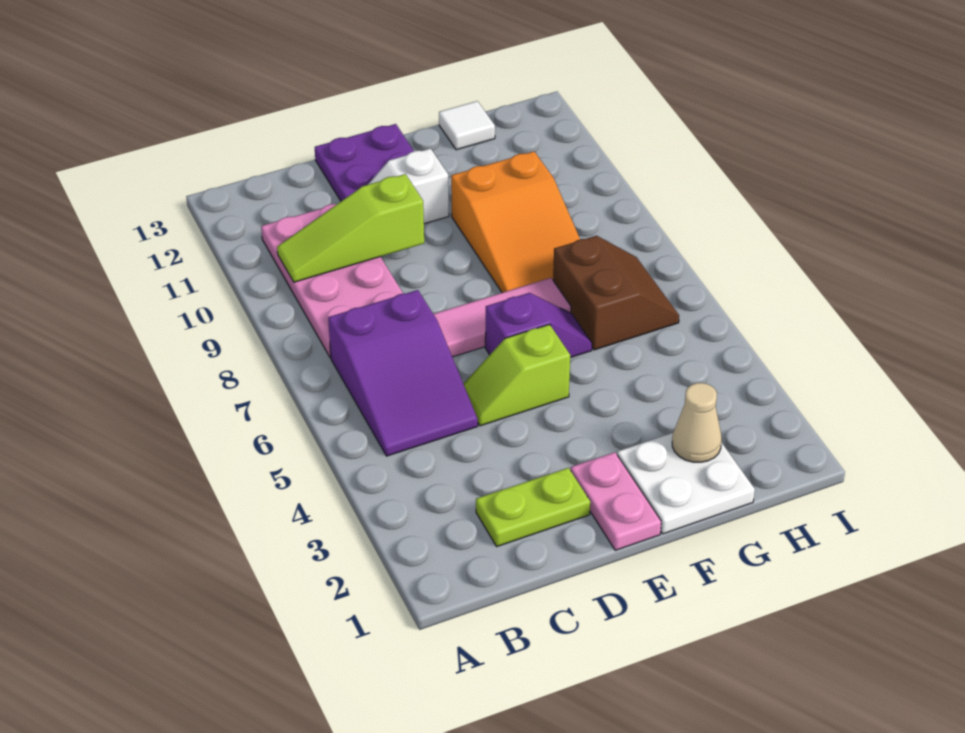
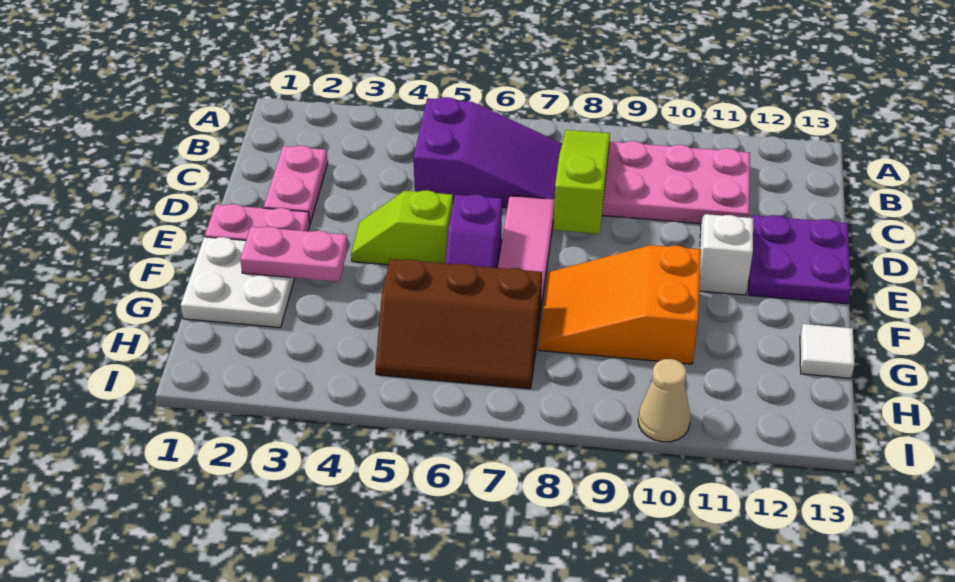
purple slope B5:C7 level 1 top 7 -> purple slope B5:C7 level 1 top 5
lime slope B10:D10 level 2 top D -> lime slope B8:D8 level 2 top D
lime plate C2:D2 level 1 -> pink plate C2:D2 level 1
lime slope D5:E5 level 1 top E -> lime slope E4:E5 level 1 top 5
none -> pink plate F2:F3 level 2
tan cone G2 level 2 -> tan cone I10 level 1
brown slope G6:H7 level 1 top G -> brown slope G5:H7 level 1 top G

